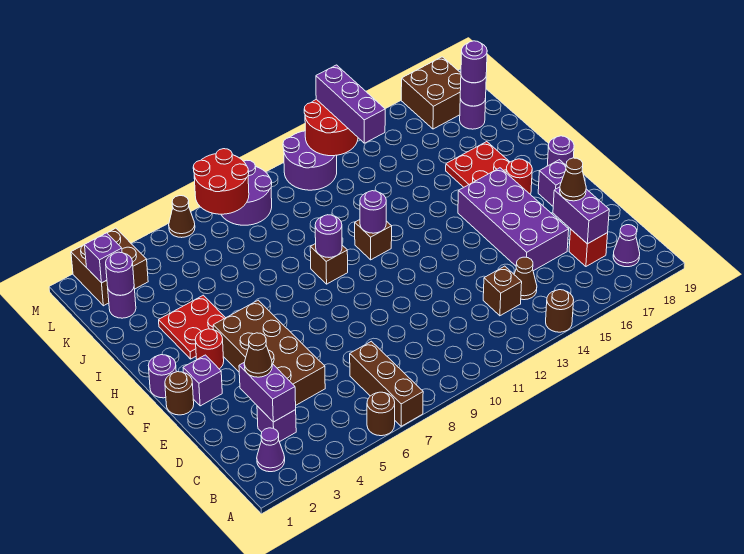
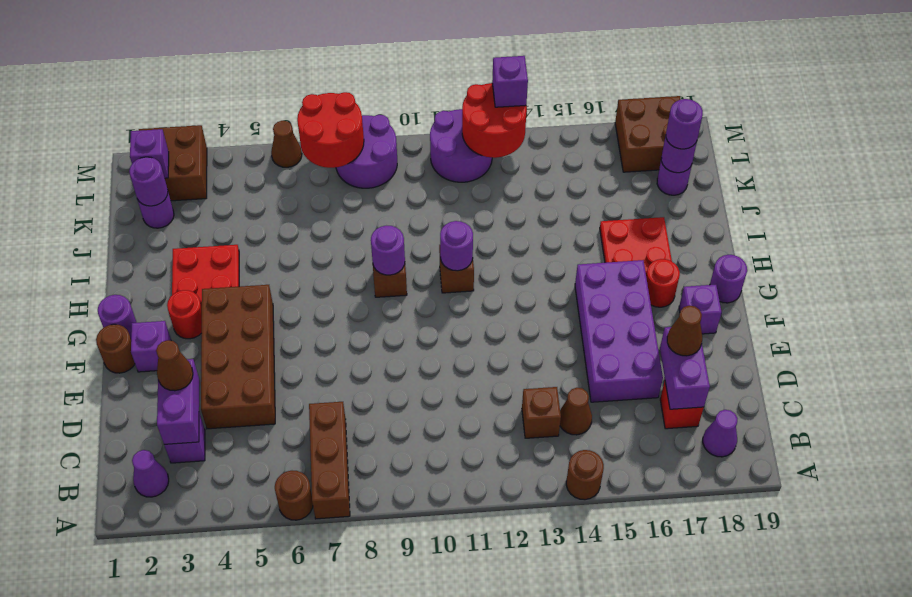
purple brick K13:M13 level 3 -> purple brick M13 level 3

